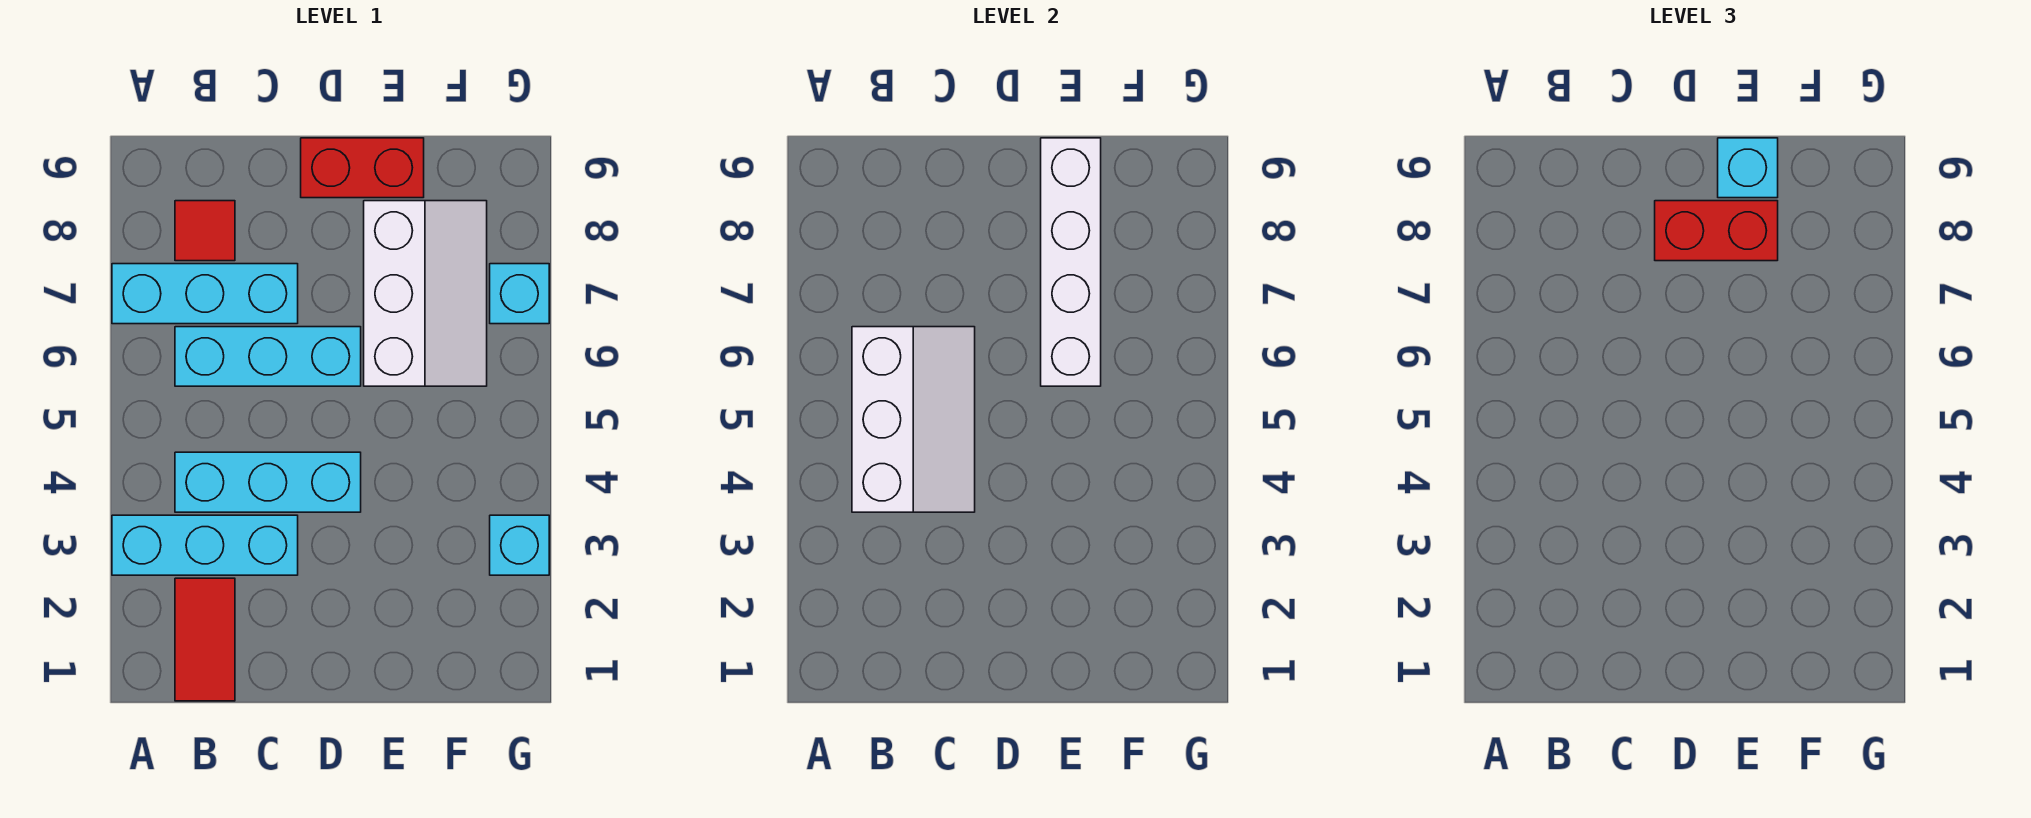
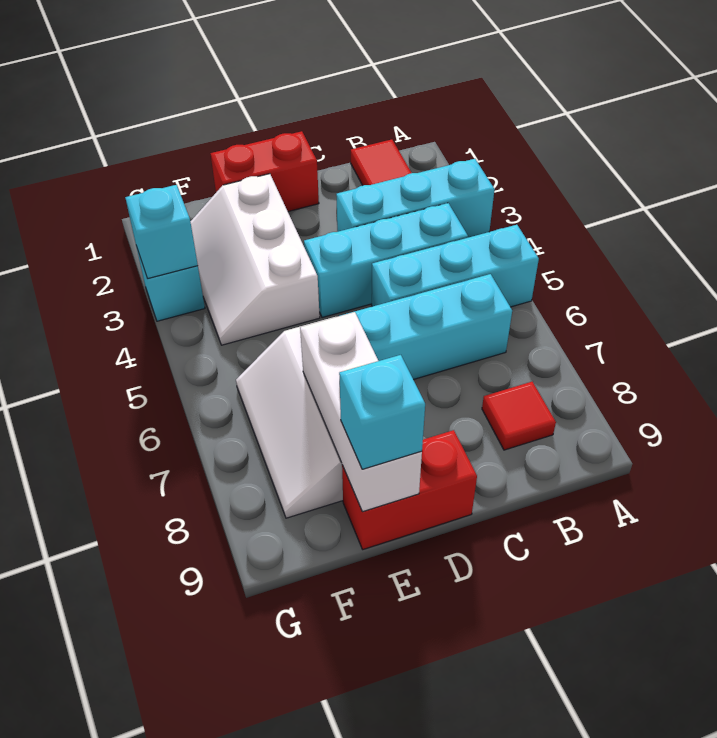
cyan brick A7:C7 level 1 -> cyan brick A5:C5 level 1
white slope B4:C6 level 2 top B -> white slope E2:F4 level 1 top E
red brick D8:E8 level 3 -> red brick D1:E1 level 1
white brick E6:E9 level 2 -> white brick E7:E9 level 2
cyan brick G7 level 1 -> cyan brick G3 level 2

